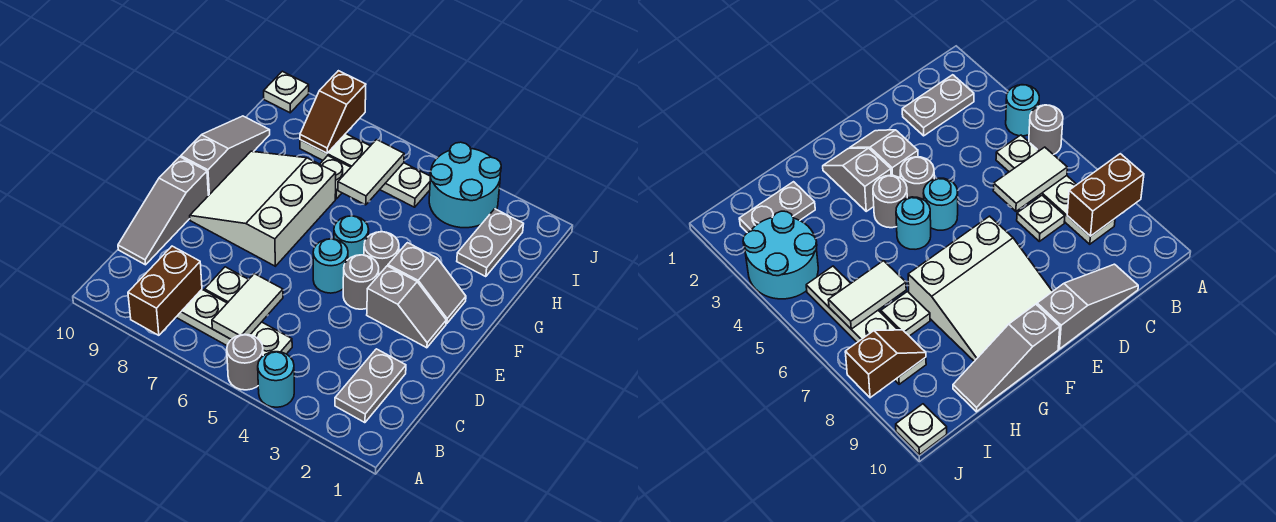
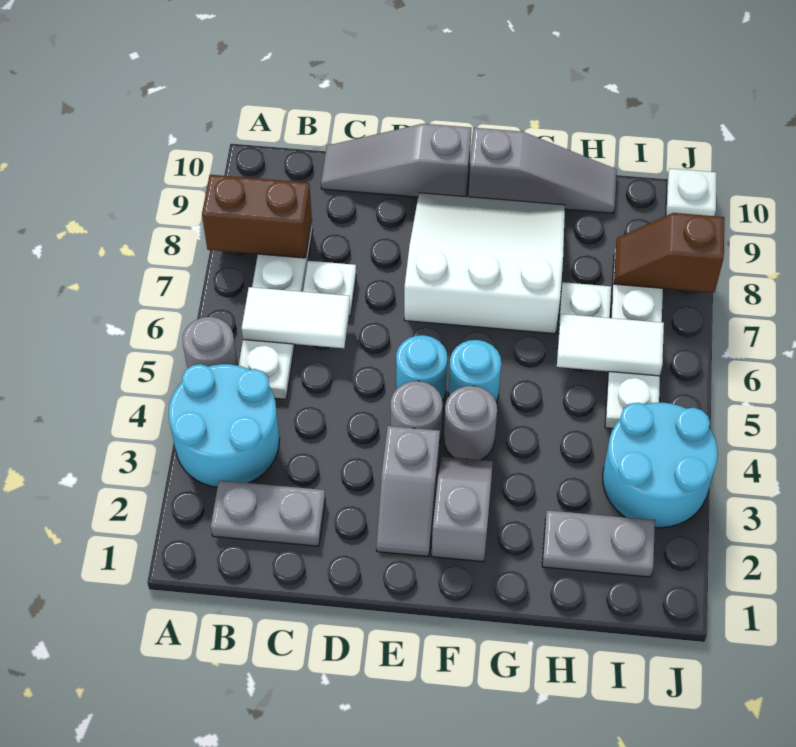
cyan round brick A4 level 1 -> cyan round brick A3:B4 level 1
grey slope F2:F3 level 1 top 3 -> grey slope F2:F3 level 1 top 2

